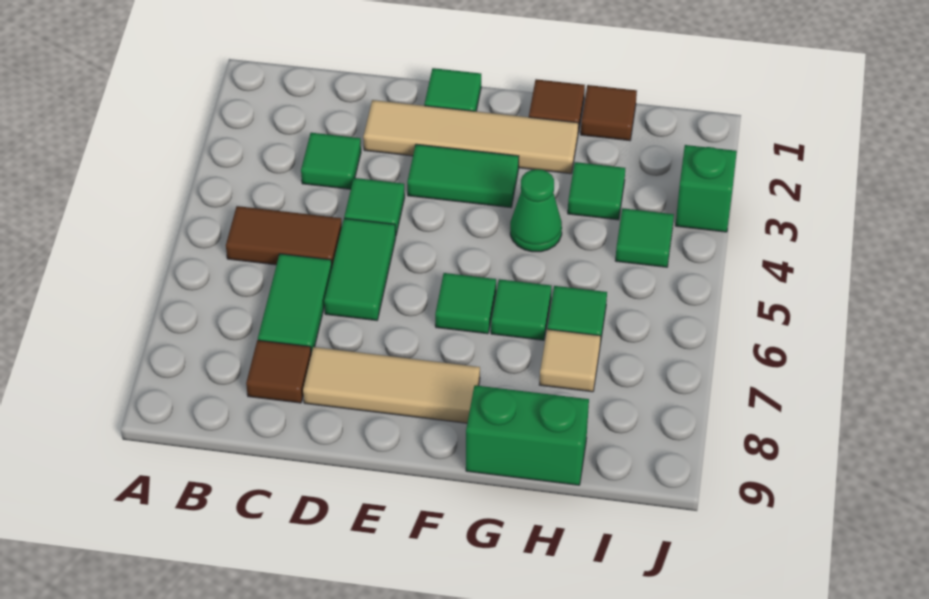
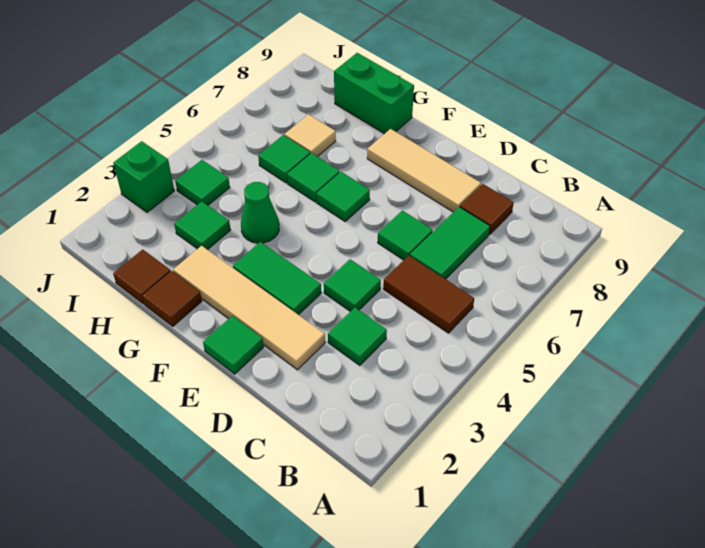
green tile D5:D6 level 1 -> green tile D6 level 1

